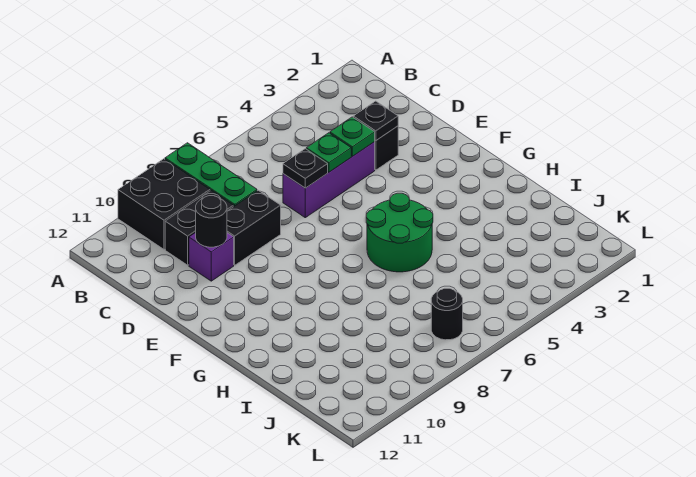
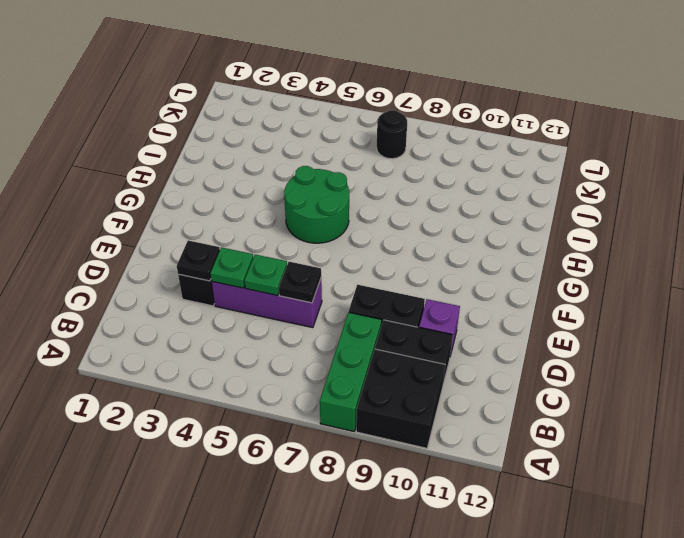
black round brick D10 level 2 -> none

